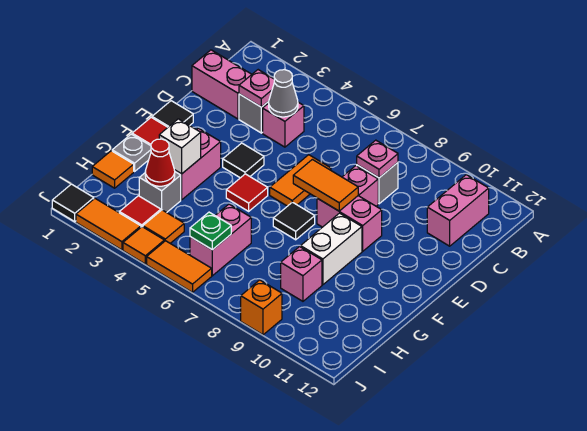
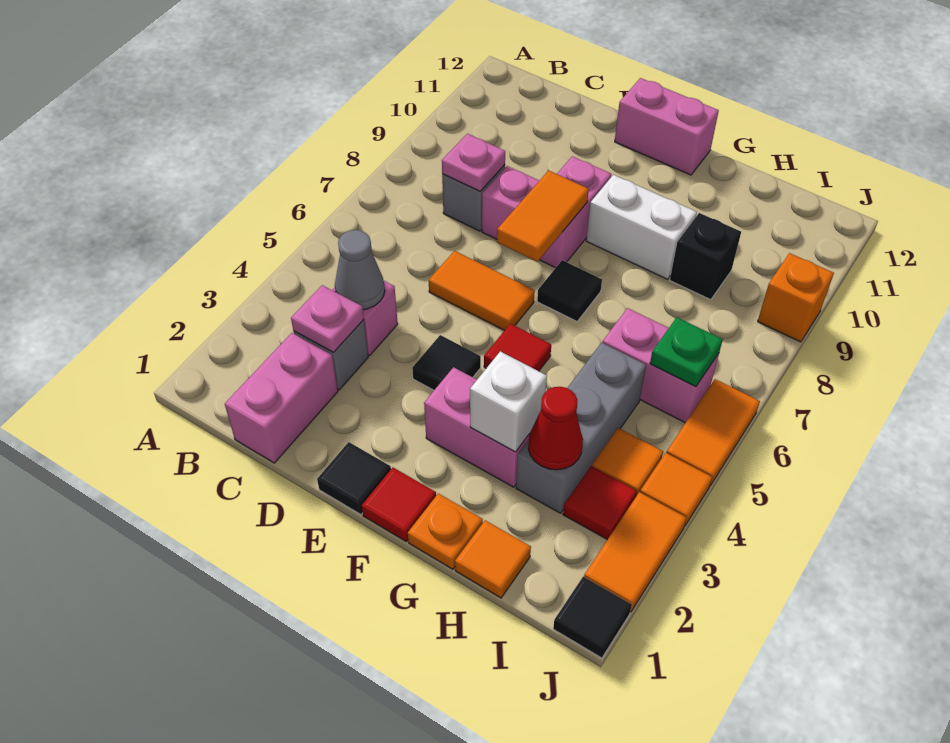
pink brick B11:C11 level 1 -> pink brick E12:F12 level 1
grey plate G1 level 1 -> orange plate G1 level 1
grey brick H3 level 1 -> grey brick H3:H5 level 1
pink brick H9 level 1 -> black brick H9 level 1

